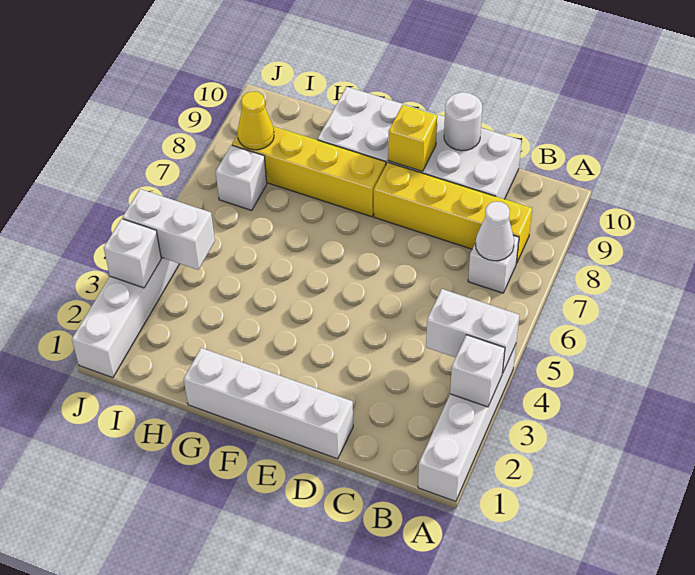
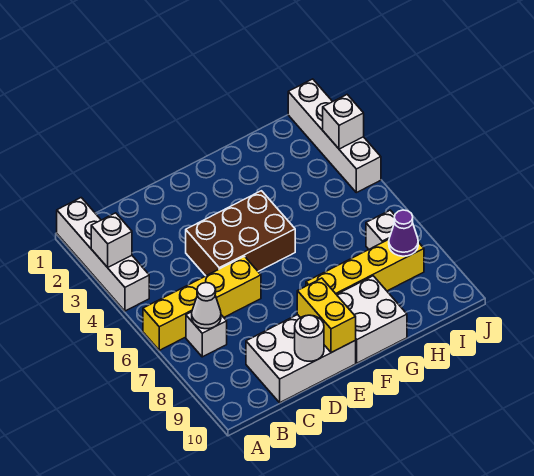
white brick A4:B4 level 2 -> none
yellow brick B8:E8 level 1 -> yellow brick A6:D6 level 1
white brick D1:G1 level 1 -> none
none -> brown brick D4:F5 level 1
yellow brick E9 level 2 -> yellow brick E9:E10 level 2
white brick I4:J4 level 2 -> none
yellow cone I8 level 2 -> purple cone I8 level 2

